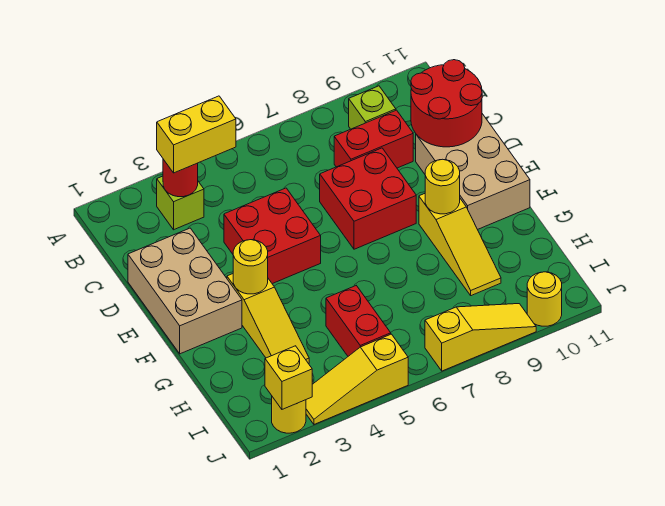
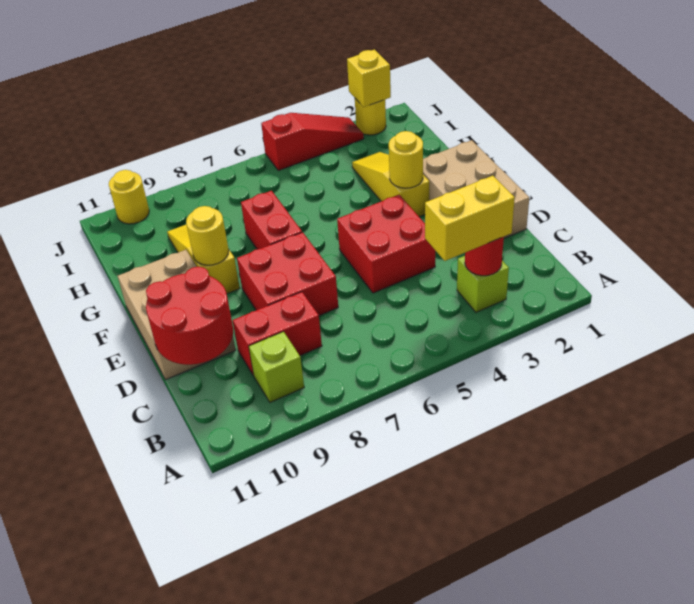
red brick H5:I5 level 1 -> red brick F7:G7 level 1
yellow slope J3:J5 level 1 top 5 -> red slope J3:J5 level 1 top 5
yellow slope J7:J9 level 1 top 7 -> none

